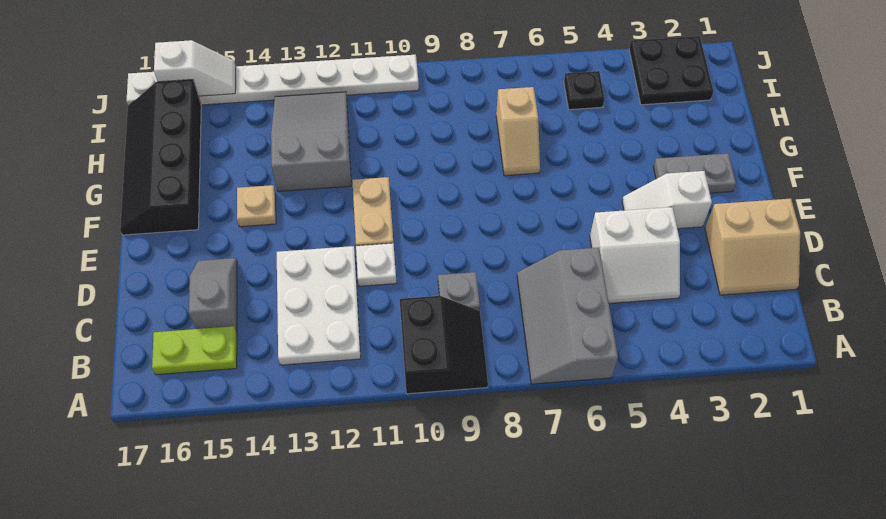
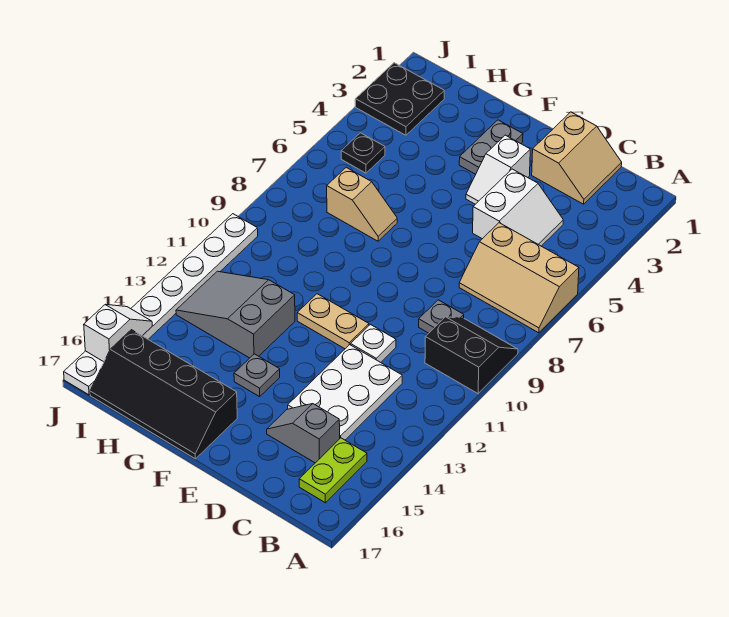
grey slope A6:C7 level 1 top 6 -> tan slope A6:C7 level 1 top 6
white plate B12:D13 level 1 -> white plate C12:D14 level 1
tan plate F14 level 1 -> grey plate F14 level 1

